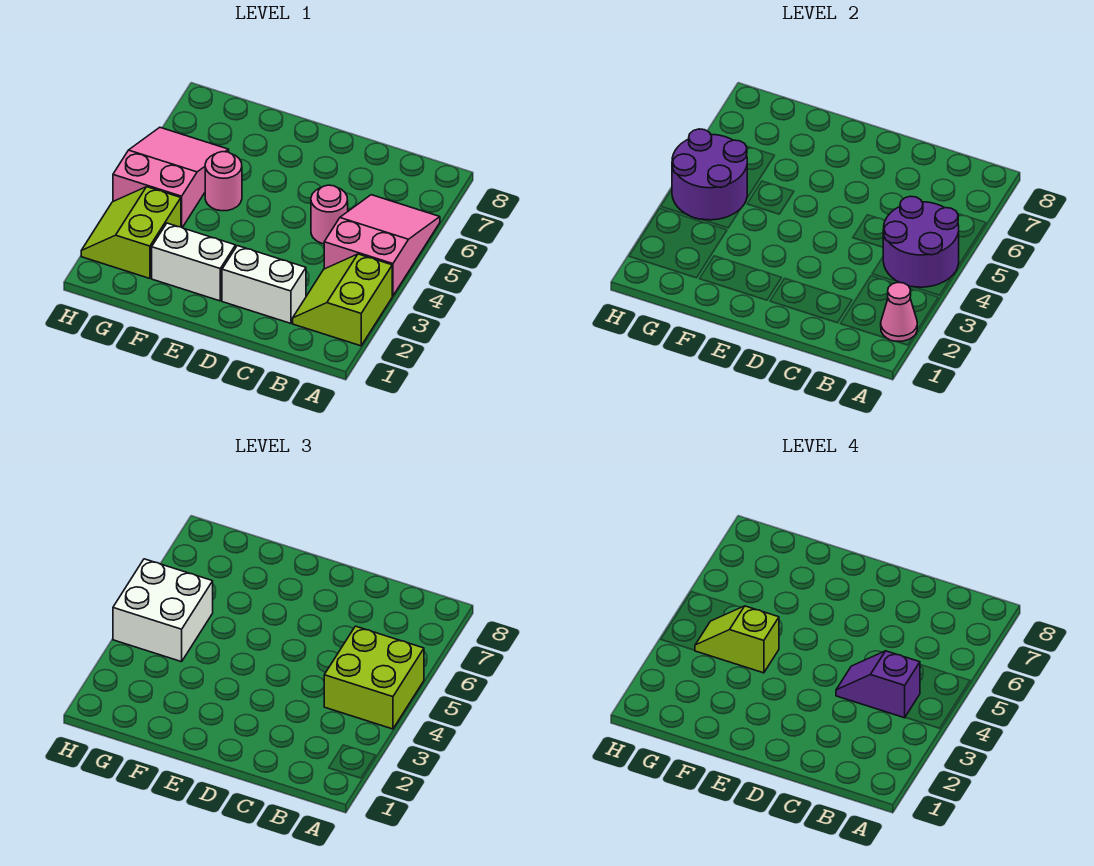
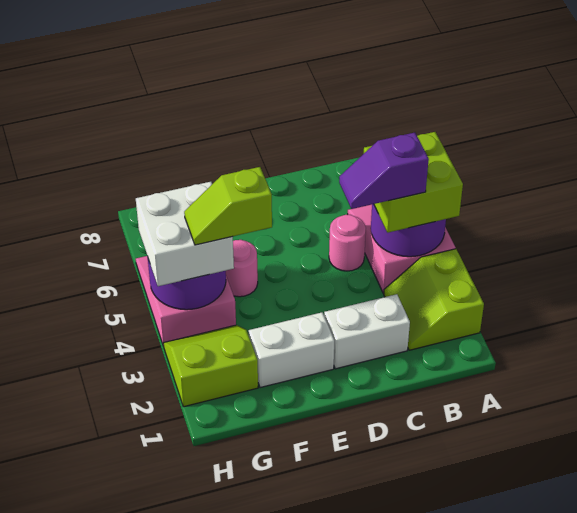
pink cone A2 level 2 -> none
lime slope G2:H3 level 1 top G -> lime slope G2:H3 level 1 top 2

